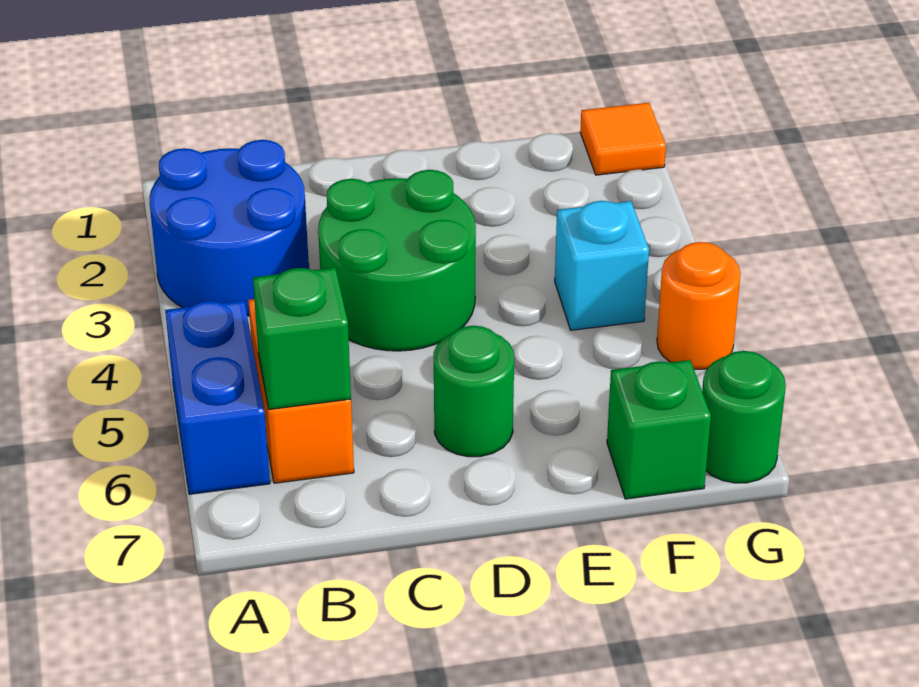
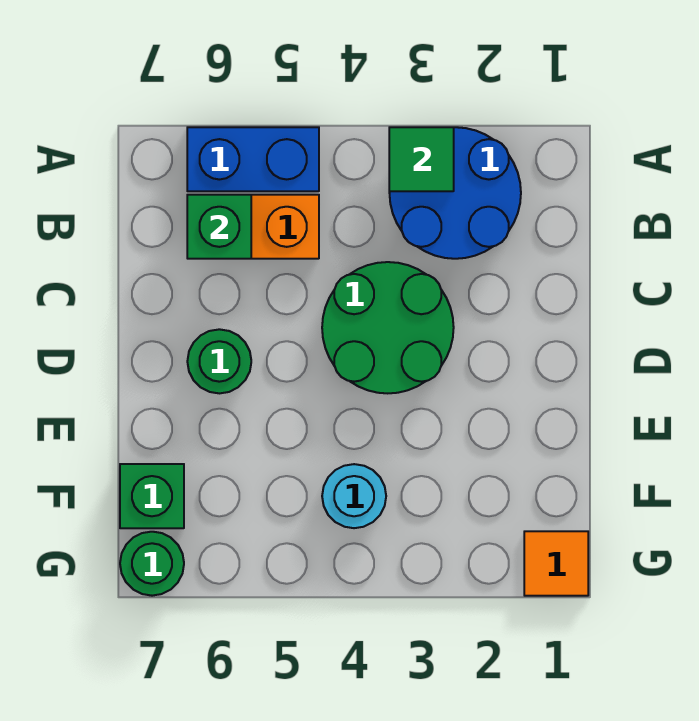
none -> green tile A3 level 2
cyan brick F4 level 1 -> cyan round brick F4 level 1
orange round brick G5 level 1 -> none

